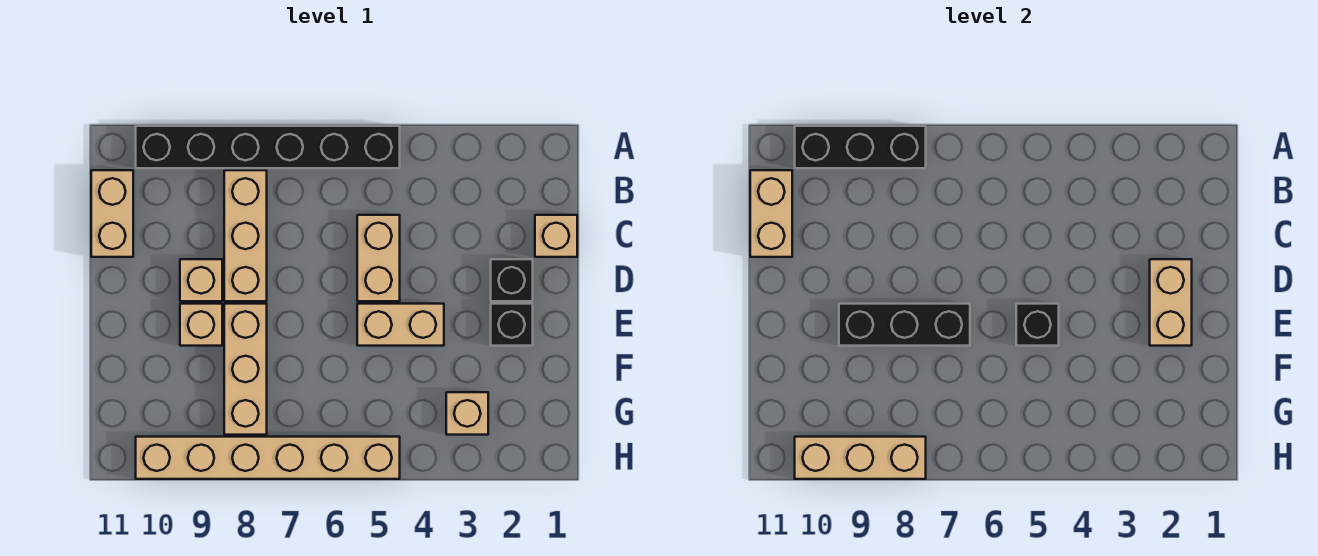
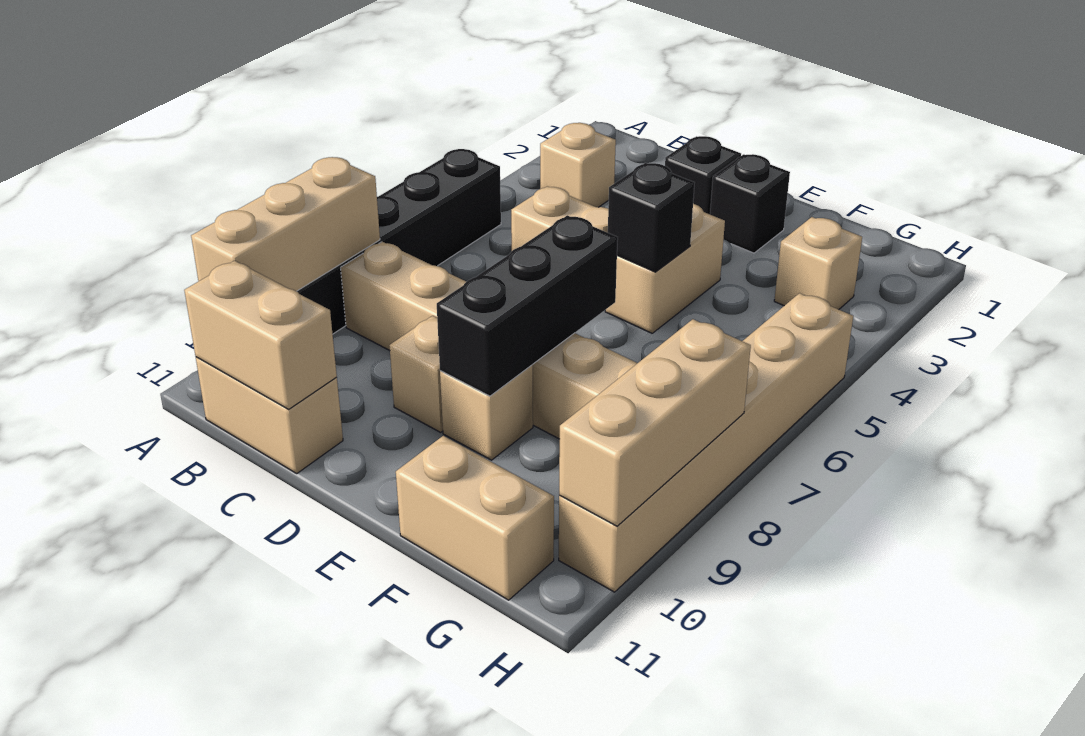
black brick A8:A10 level 2 -> tan brick A8:A10 level 2
tan brick C1 level 1 -> tan brick B3 level 1
tan brick D2:E2 level 2 -> tan brick F11:G11 level 1

